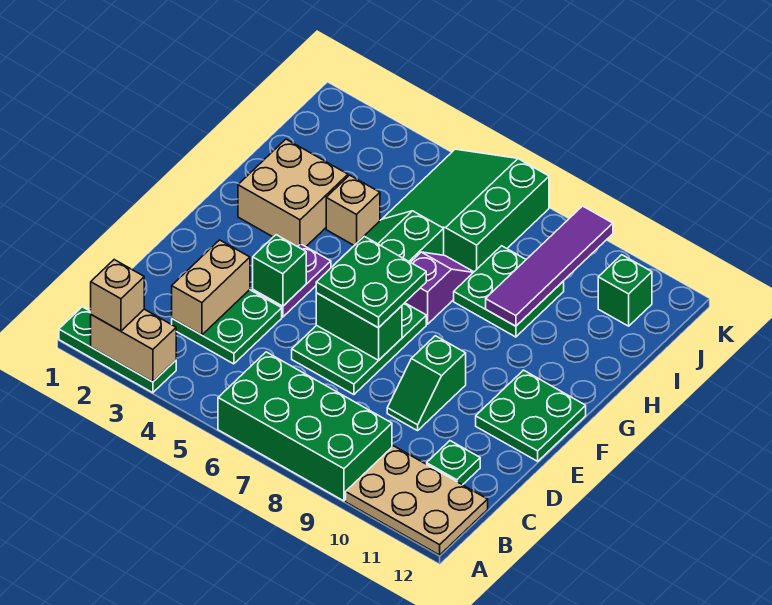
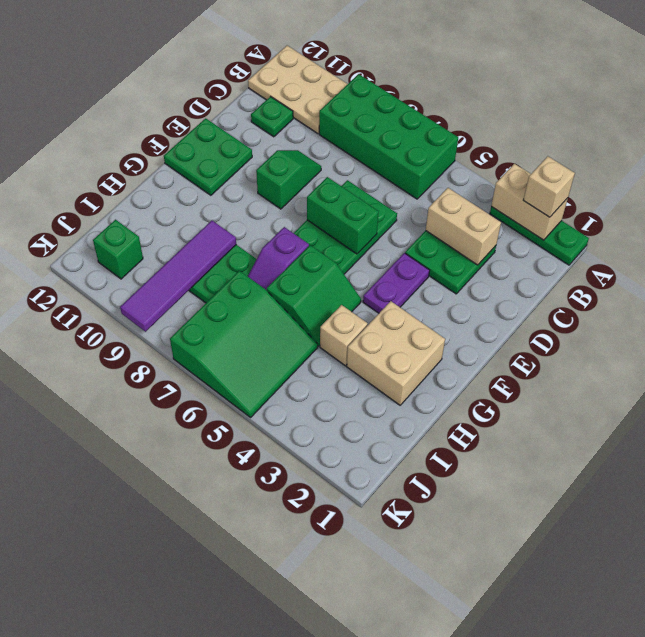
tan brick C3:D3 level 2 -> tan brick C3:C4 level 2
green brick E4 level 2 -> none
green plate E6:F7 level 3 -> none

